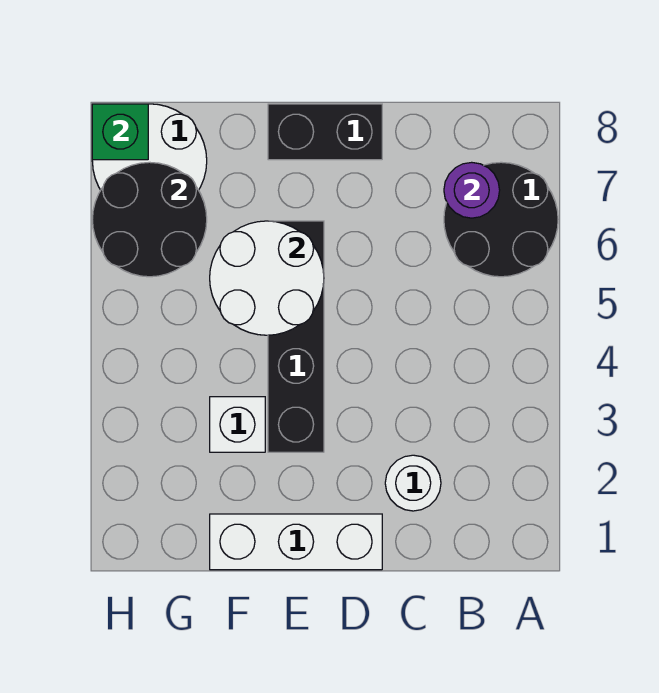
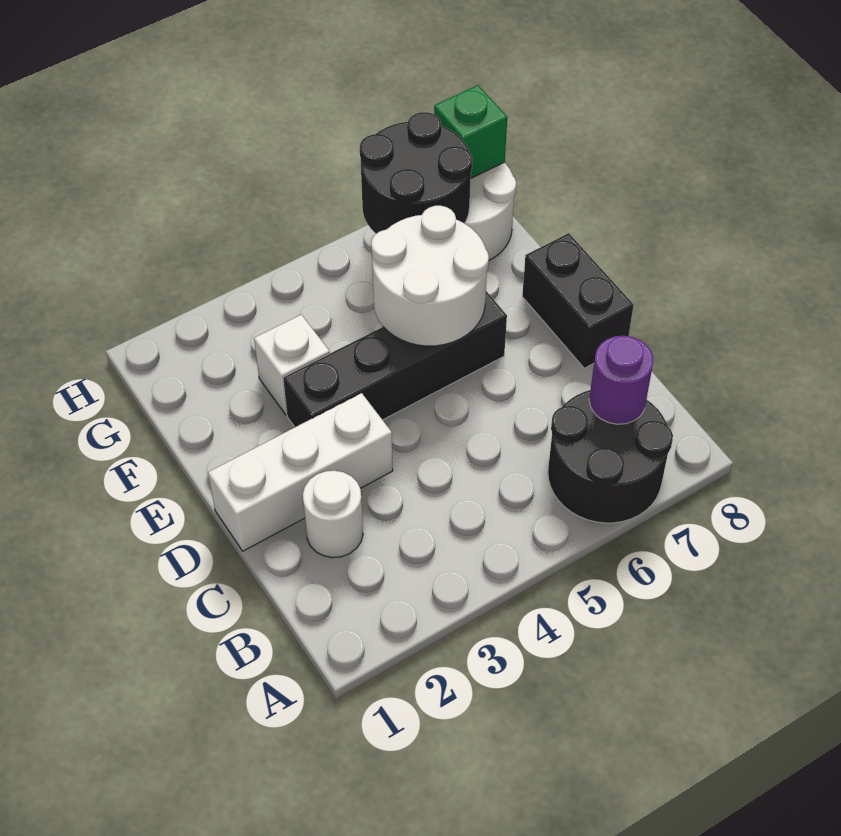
white brick D1:F1 level 1 -> white brick D1:D3 level 1

